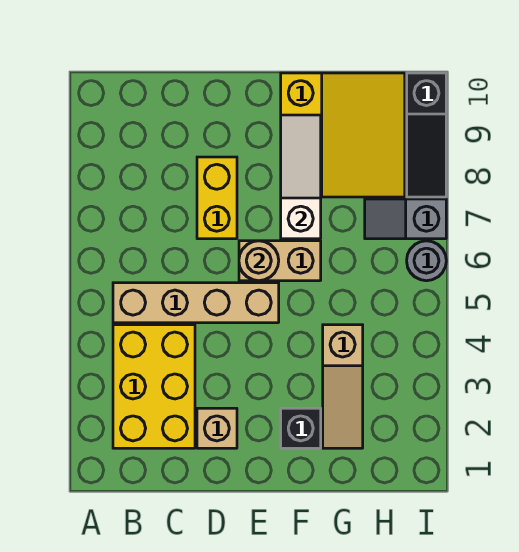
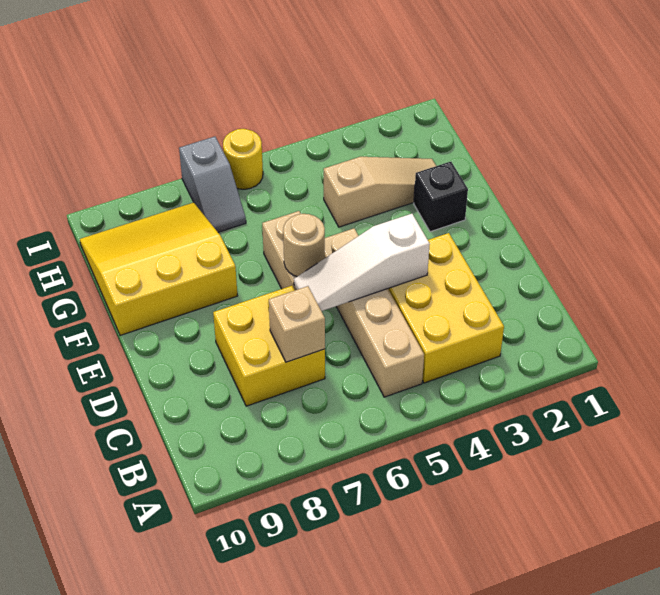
yellow brick B2:C4 level 1 -> yellow brick B3:D4 level 1
tan brick D2 level 1 -> tan brick C7 level 2
yellow brick D7:D8 level 1 -> yellow brick C7:D8 level 1
white slope F7:F9 level 2 top 7 -> white slope D4:D6 level 2 top 4
grey round brick I6 level 1 -> yellow round brick I6 level 1
black slope I8:I10 level 1 top 10 -> none

